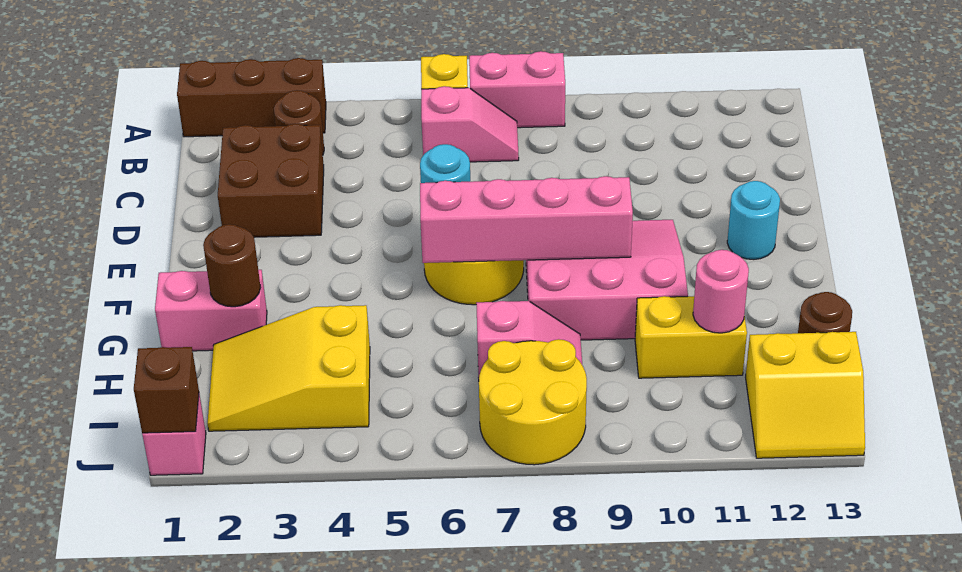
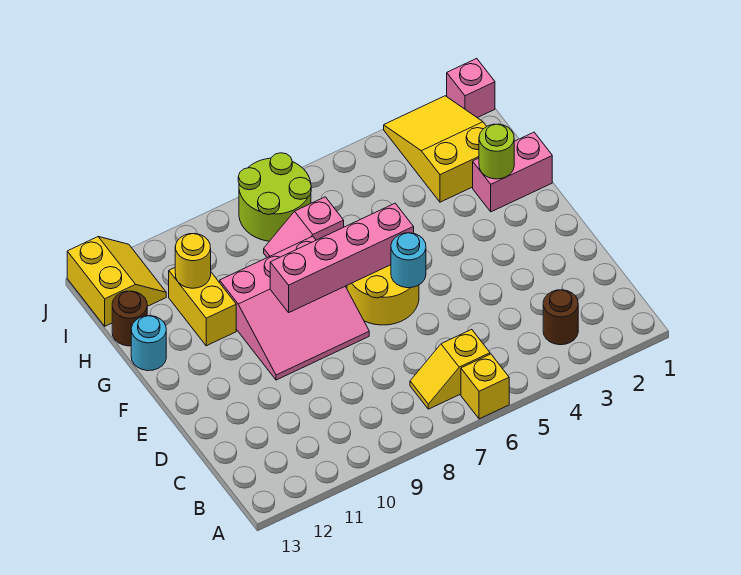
brown brick A1:A3 level 1 -> none
pink brick A7:A8 level 1 -> none
pink slope B6:B7 level 1 top 6 -> yellow slope B6:B7 level 1 top 6
brown brick C2:D3 level 1 -> none
cyan round brick E12 level 1 -> cyan round brick G13 level 1
brown round brick G2 level 2 -> lime round brick G2 level 2
yellow slope H2:I4 level 1 top 4 -> yellow slope H2:J3 level 1 top H
yellow brick H10:H11 level 1 -> yellow brick G11:H11 level 1
pink round brick H11 level 2 -> yellow round brick H11 level 2
yellow round brick I7:J8 level 1 -> lime round brick I7:J8 level 1
yellow slope I12:J13 level 1 top I -> yellow slope I12:J13 level 1 top 13
brown brick J1 level 2 -> none

